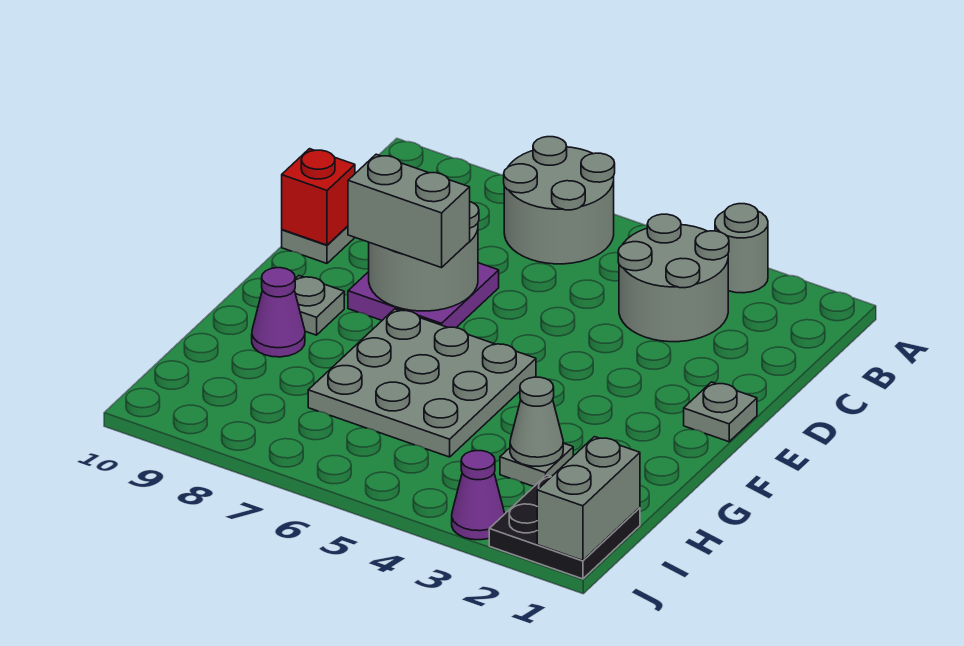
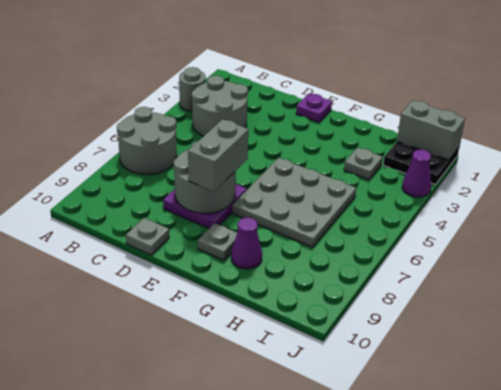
red brick D10 level 2 -> none
grey plate E1 level 1 -> purple plate E1 level 1
grey cone H3 level 2 -> none

